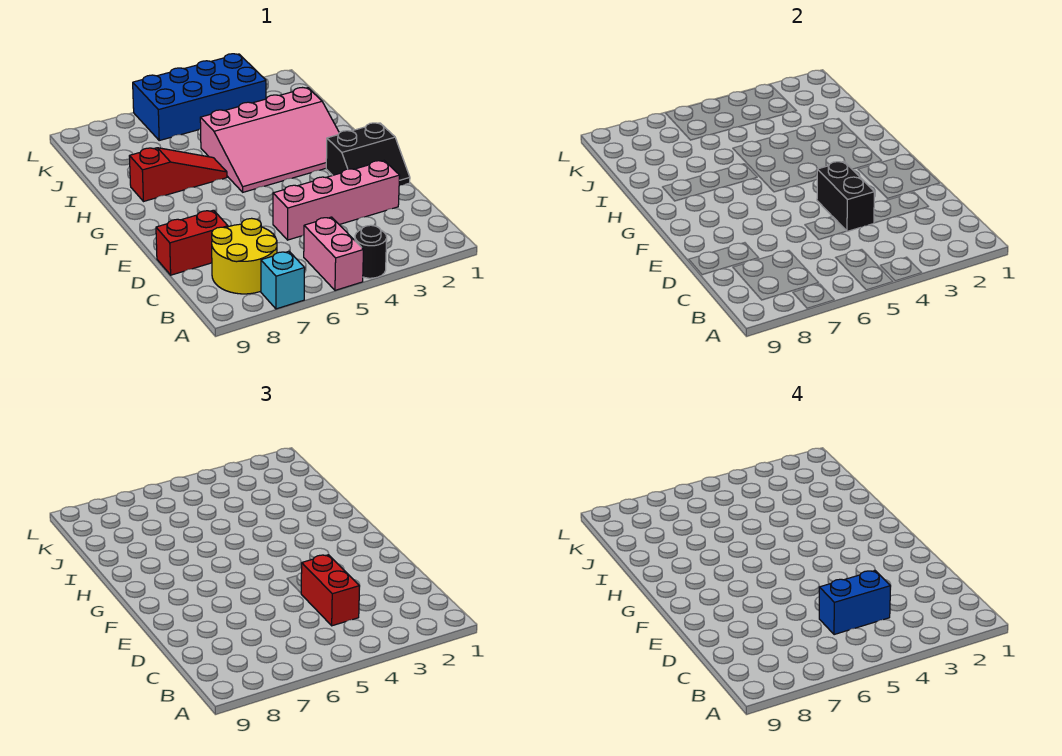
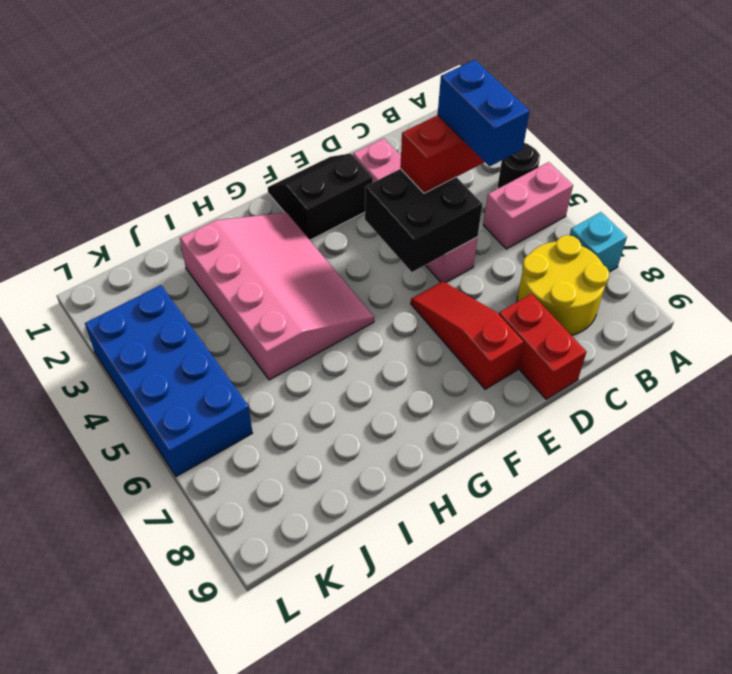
black brick D4:E4 level 2 -> black brick D4:E5 level 2
black slope E1:F2 level 1 top F -> black slope E1:F2 level 1 top 2
red slope H6:H8 level 1 top 8 -> red slope E6:E8 level 1 top 8

